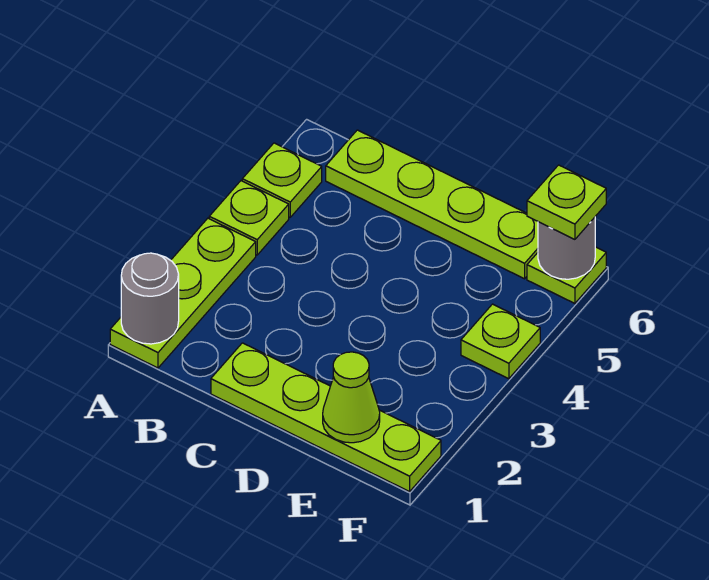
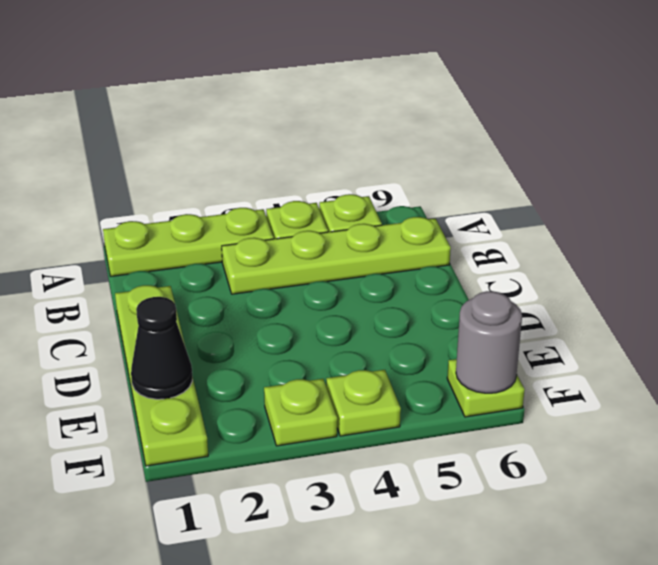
grey round brick A1 level 2 -> none
lime plate B6:E6 level 1 -> lime plate B3:B6 level 1
lime cone E1 level 2 -> black cone E1 level 2
lime plate F6 level 3 -> lime plate F3 level 1

